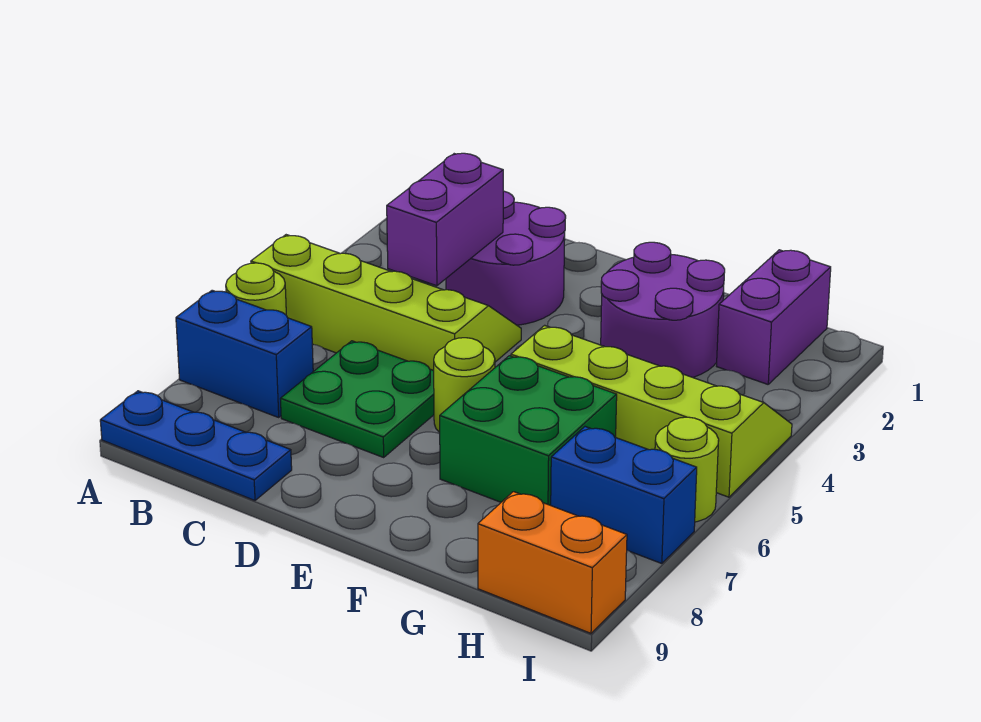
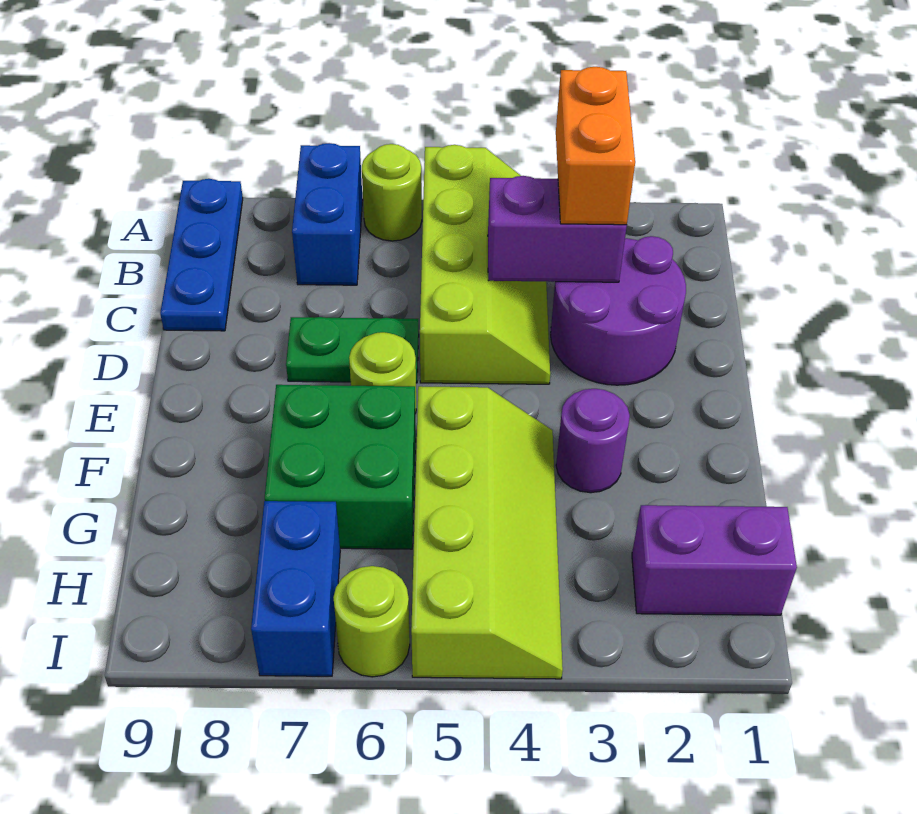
green plate C6:D7 level 1 -> green plate D6:D7 level 1
purple round brick F2:G3 level 1 -> purple round brick F3 level 1
orange brick H9:I9 level 1 -> orange brick B3:C3 level 3

